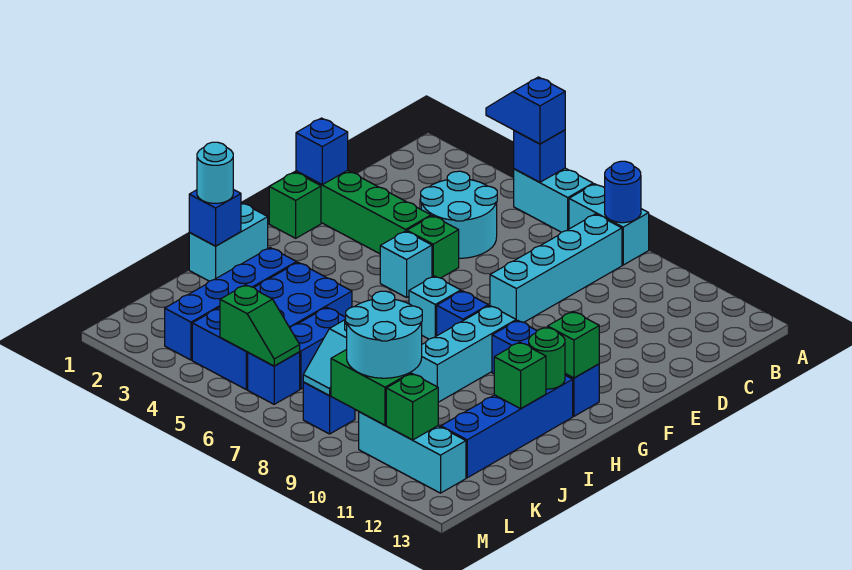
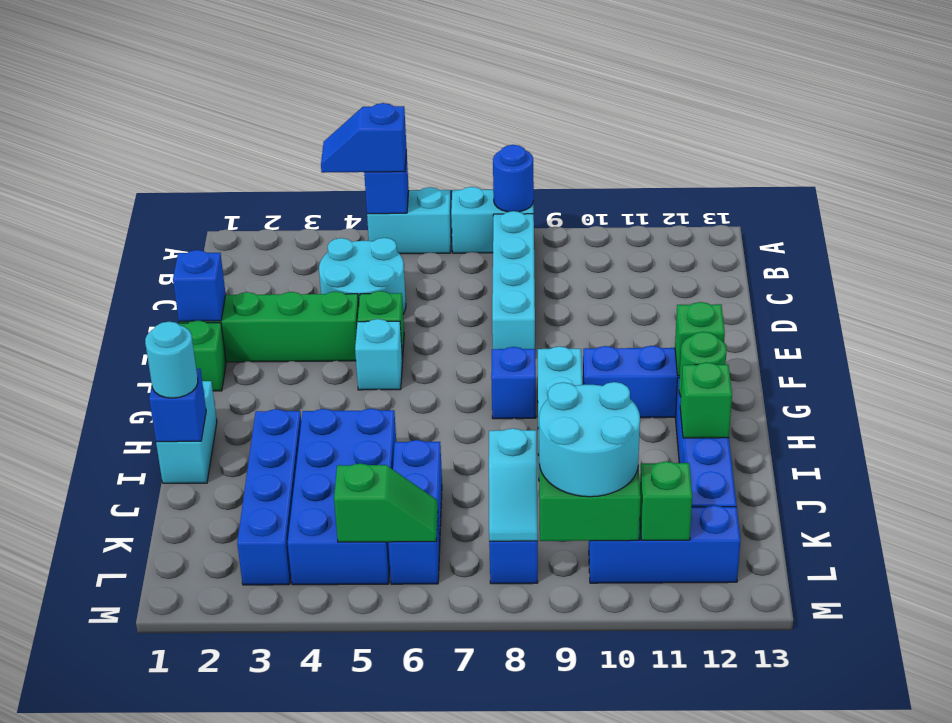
cyan brick G7 level 1 -> none
cyan brick L10:L12 level 1 -> blue brick L10:L12 level 1

